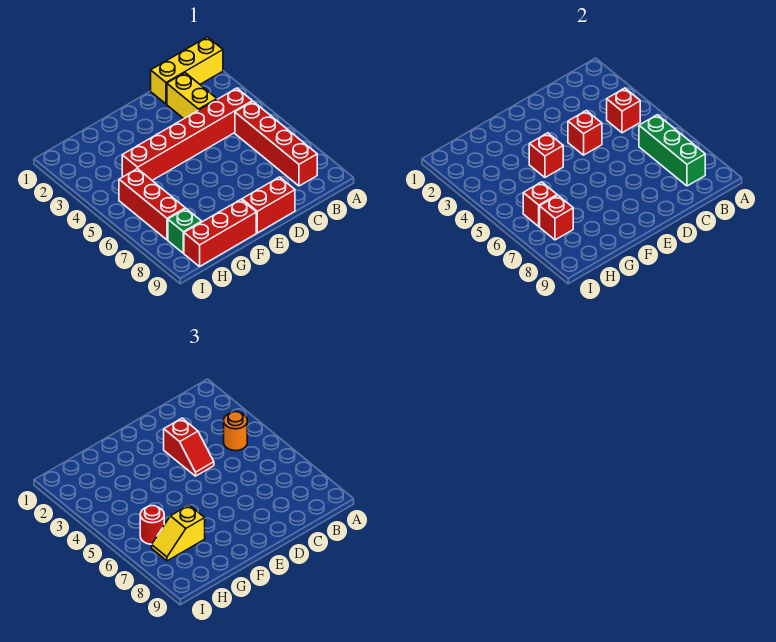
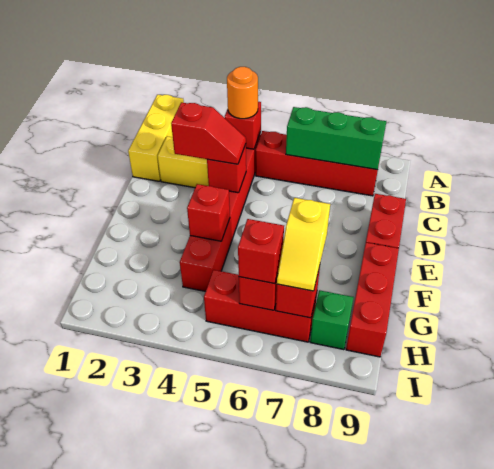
red round brick H6 level 3 -> red brick H6 level 3

